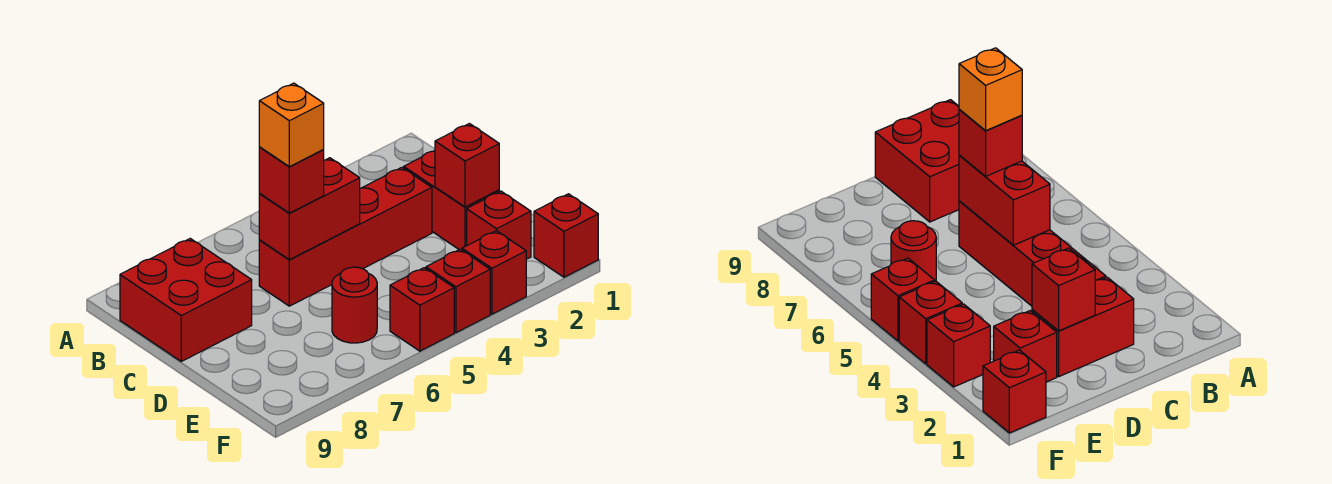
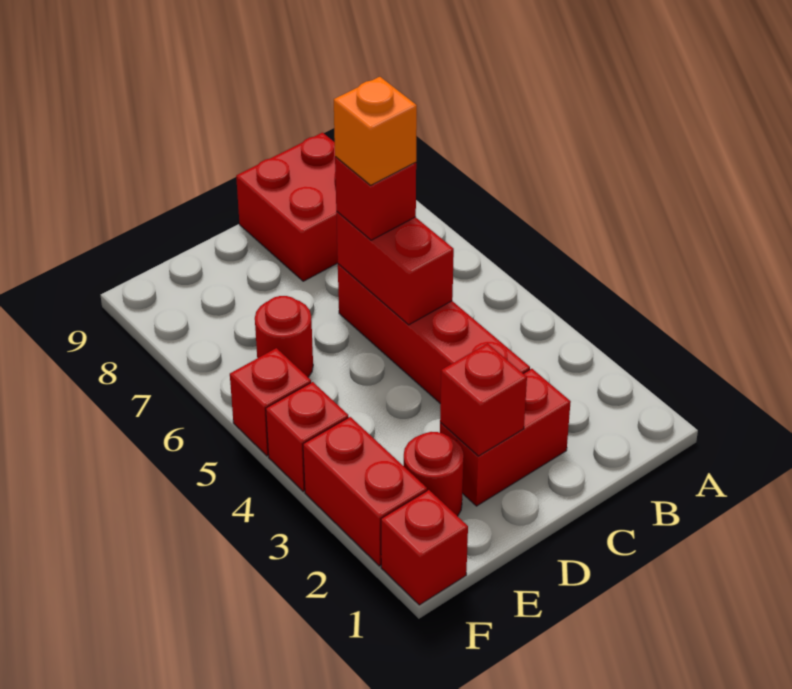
red brick E2 level 1 -> red round brick E2 level 1
red brick F3 level 1 -> red brick F2:F3 level 1

